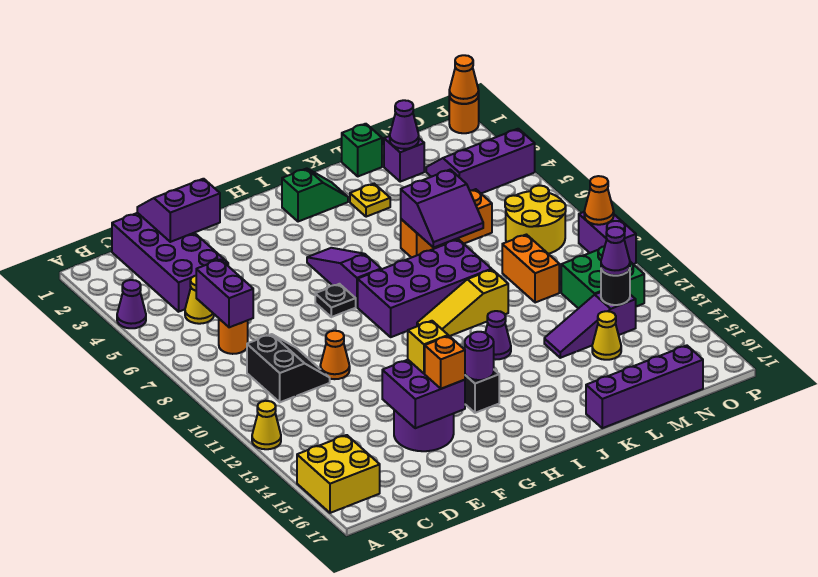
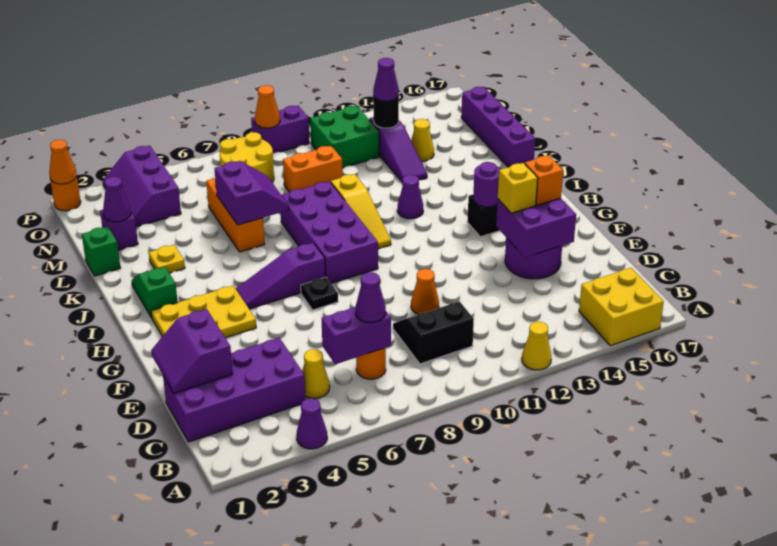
none -> purple cone C7 level 3
none -> yellow plate G2:H4 level 1

